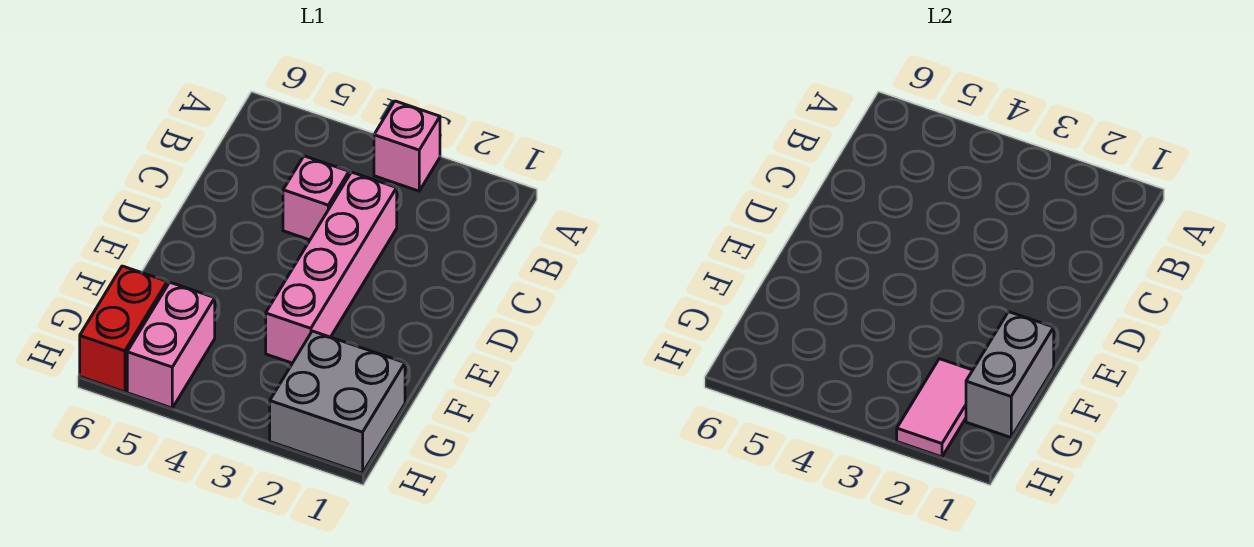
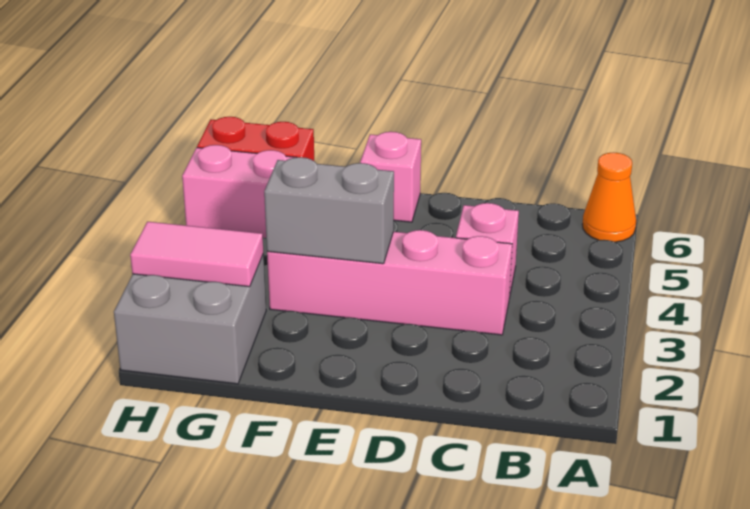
pink brick A3 level 1 -> pink brick E6 level 1
none -> orange cone A6 level 1
grey brick F1:G1 level 2 -> grey brick E3:F3 level 2

